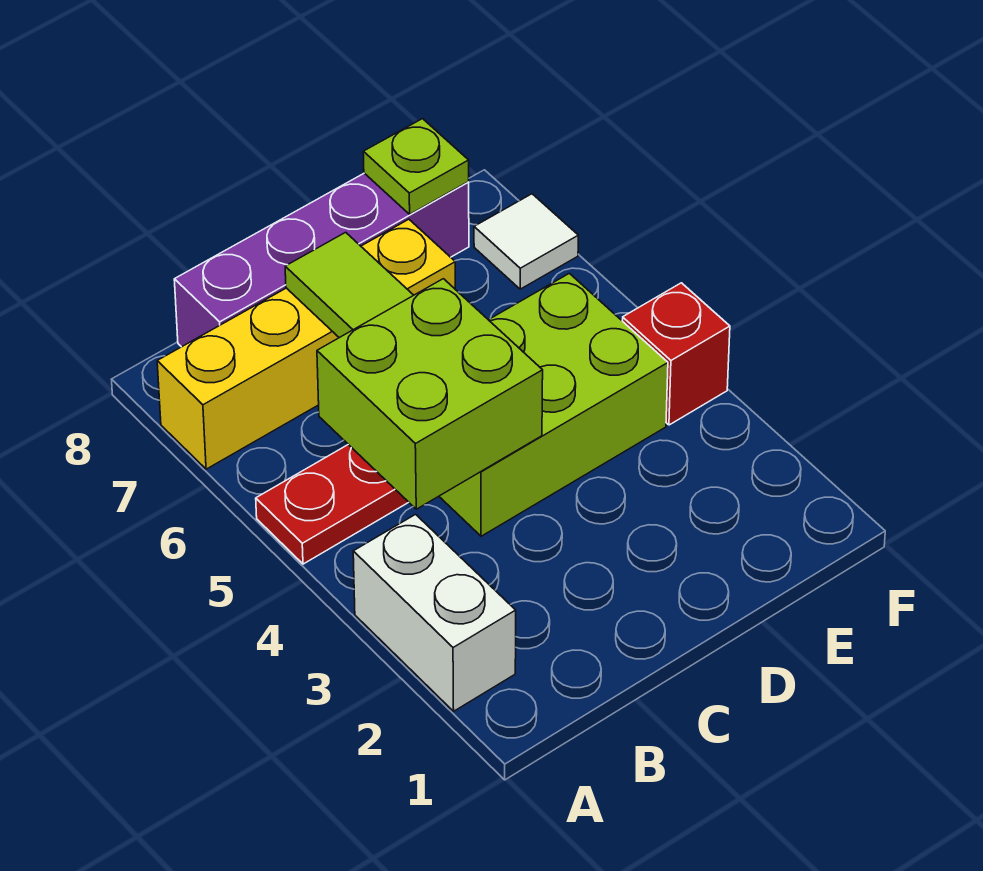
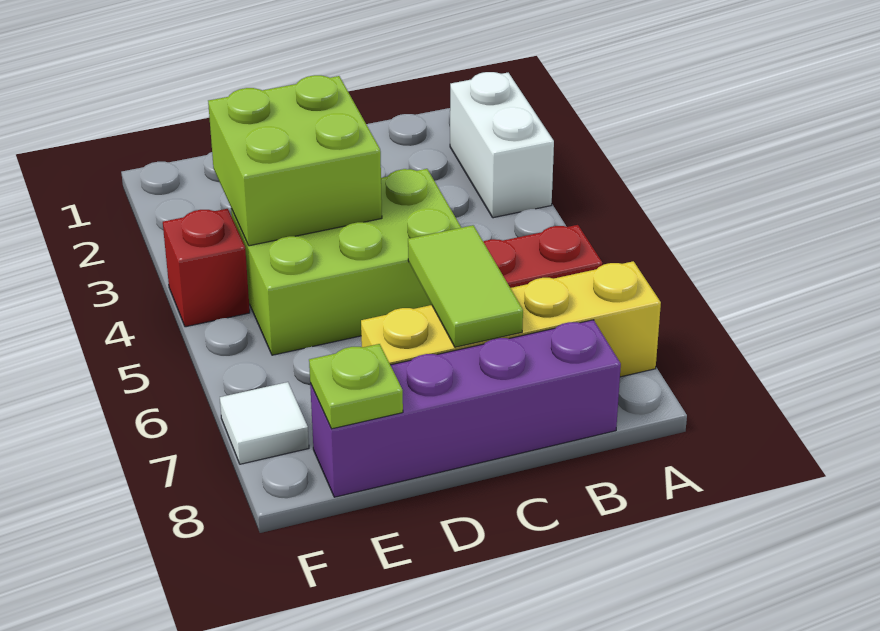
lime brick B4:C5 level 2 -> lime brick D3:E4 level 2

